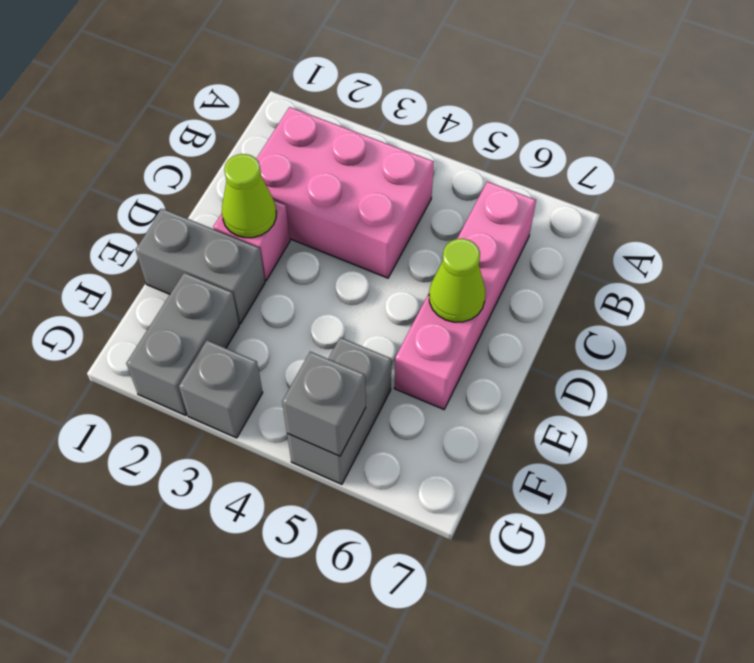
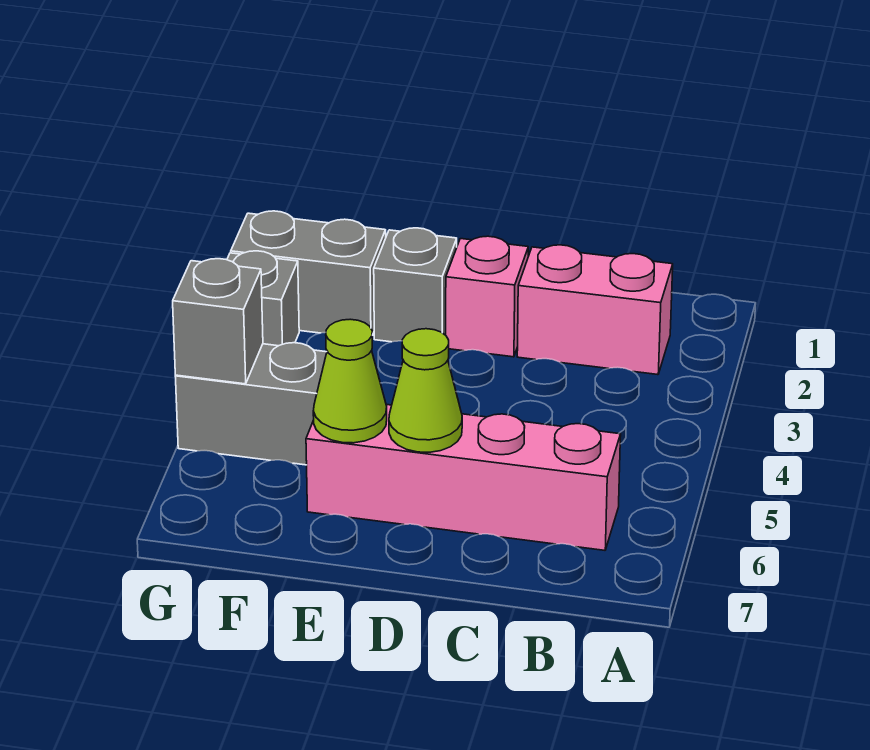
pink brick B2:C4 level 1 -> pink brick B2:C2 level 1
lime cone D2 level 2 -> lime cone E6 level 2
grey brick E1:E2 level 1 -> grey brick E2 level 1

